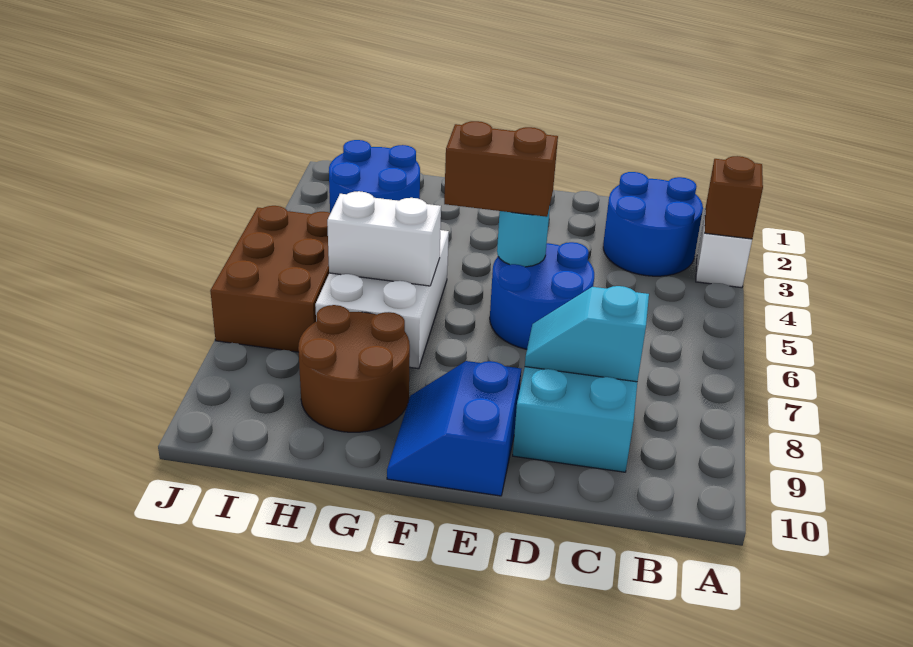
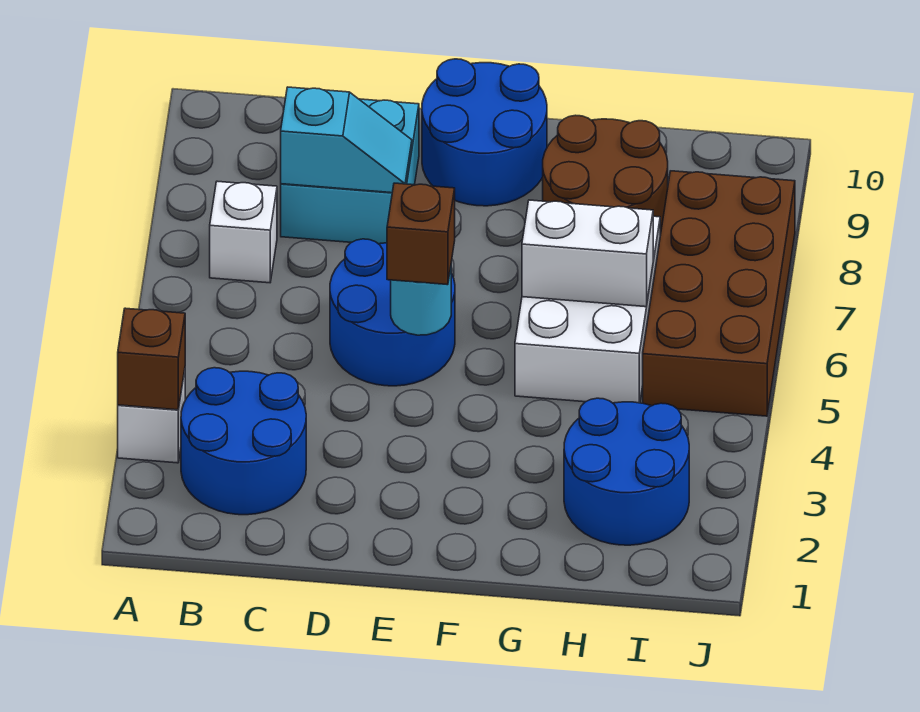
none -> white brick B7 level 1
brown brick E5:F5 level 3 -> brown brick E5 level 3
blue slope E9:F10 level 1 top E -> blue round brick E9:F10 level 1
brown brick I5:J7 level 1 -> brown brick I5:J8 level 1

